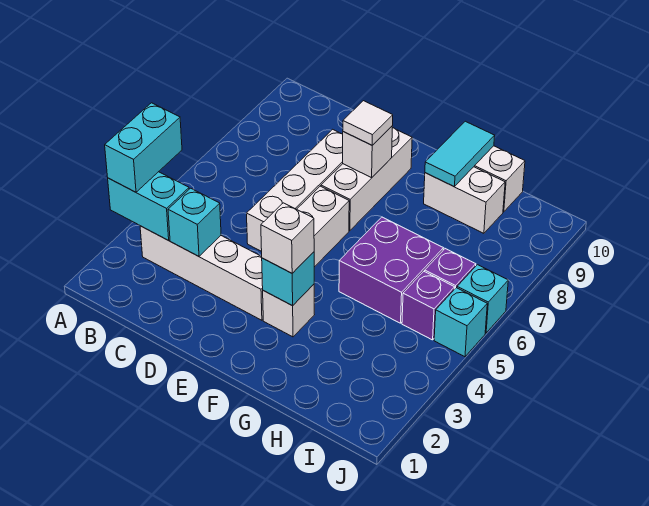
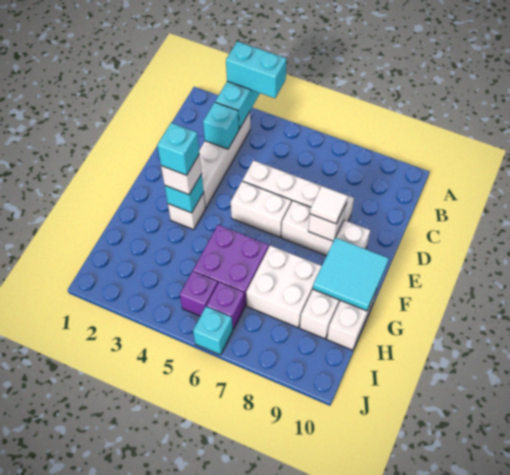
none -> white brick G7:H8 level 1
cyan tile G9:G10 level 2 -> cyan tile F9:G10 level 2
cyan brick J5 level 1 -> cyan brick F3 level 4

